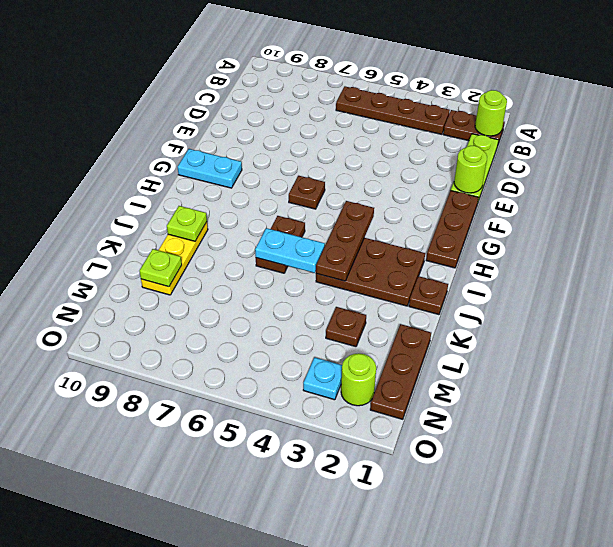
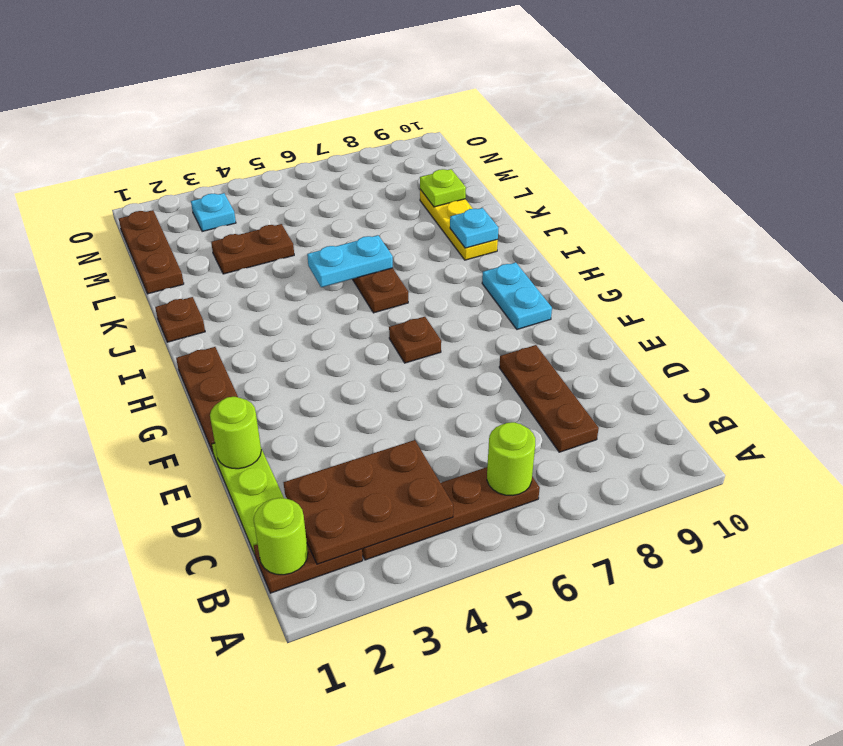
cyan plate G9:G10 level 1 -> cyan plate G9:H9 level 1
brown plate H4:J4 level 2 -> brown plate C8:E8 level 1
brown plate I2:J4 level 1 -> brown plate B2:C4 level 2
lime plate J9 level 2 -> cyan plate J9 level 2
brown plate L3 level 1 -> brown plate L3:L4 level 1
lime round brick N2 level 1 -> lime round brick B6 level 2

